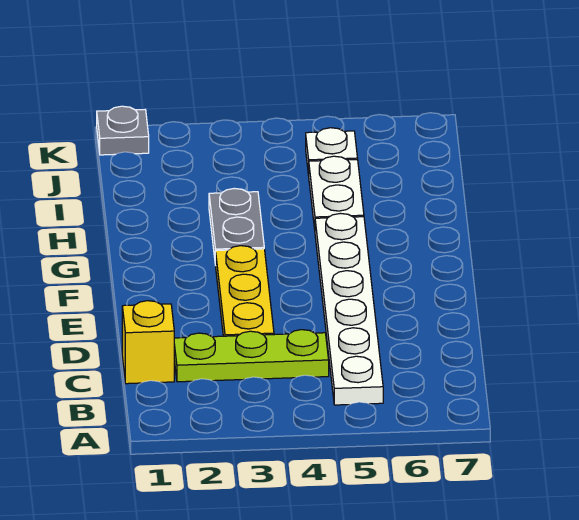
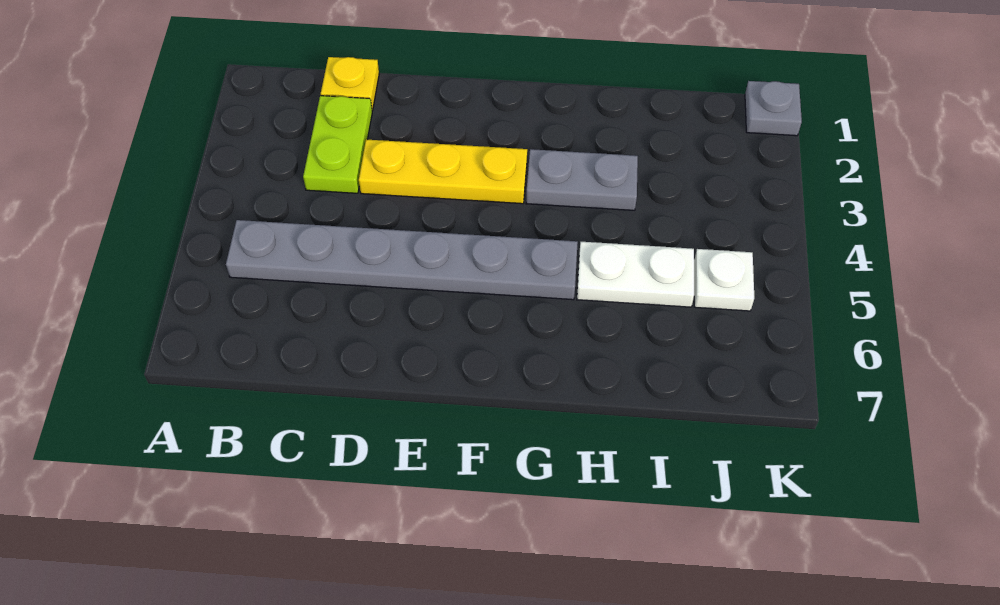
white plate B5:G5 level 1 -> grey plate B5:G5 level 1
yellow brick C1 level 1 -> yellow plate C1 level 1
lime plate C2:C4 level 1 -> lime plate C2:C3 level 1

